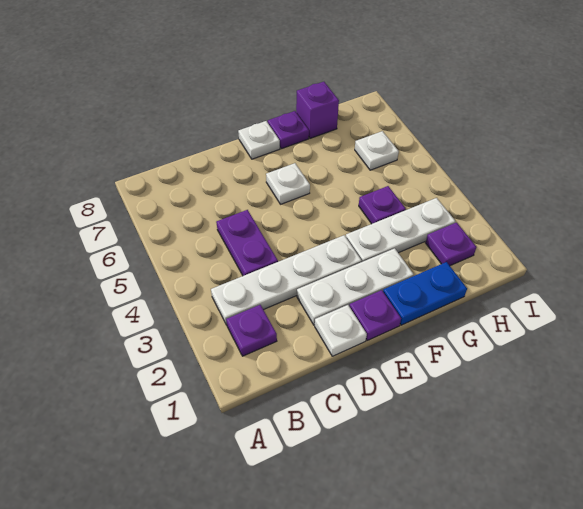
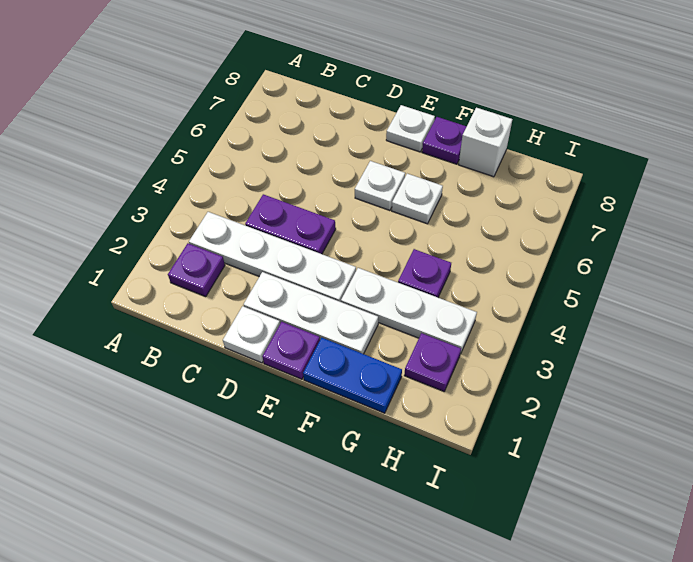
purple plate C4:C5 level 1 -> purple plate C4:D4 level 1
purple brick G8 level 1 -> white brick G8 level 1
white plate H6 level 1 -> white plate F6 level 1

